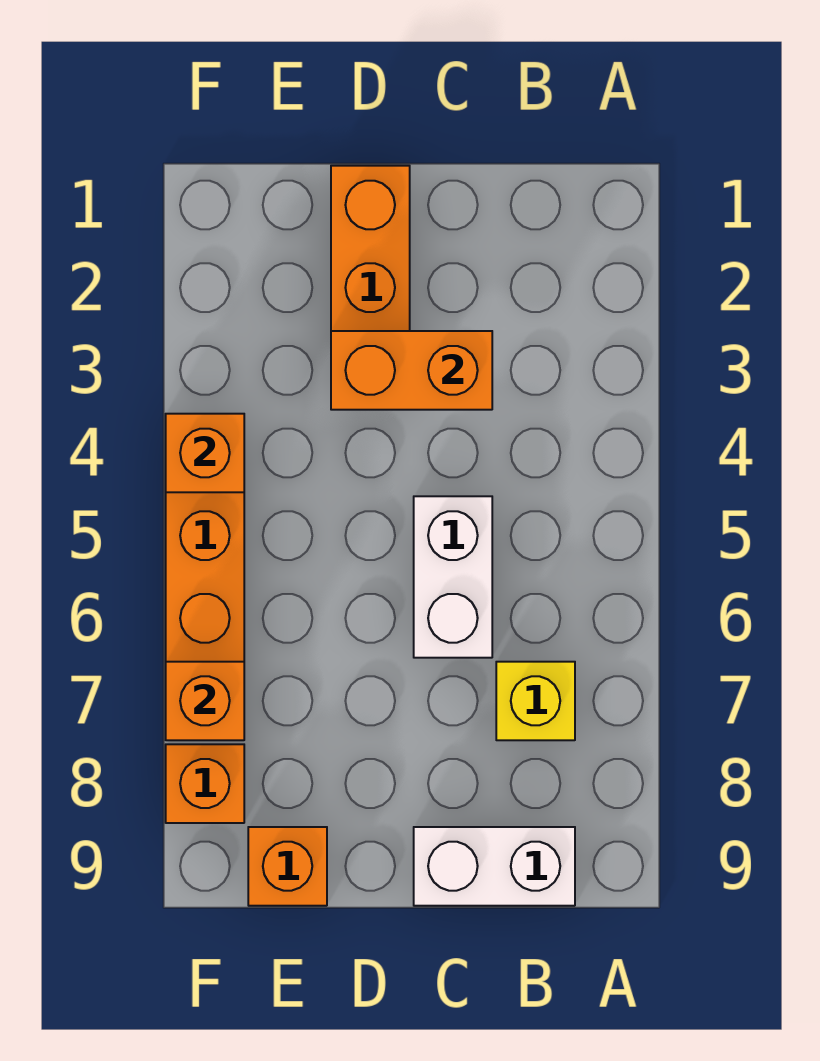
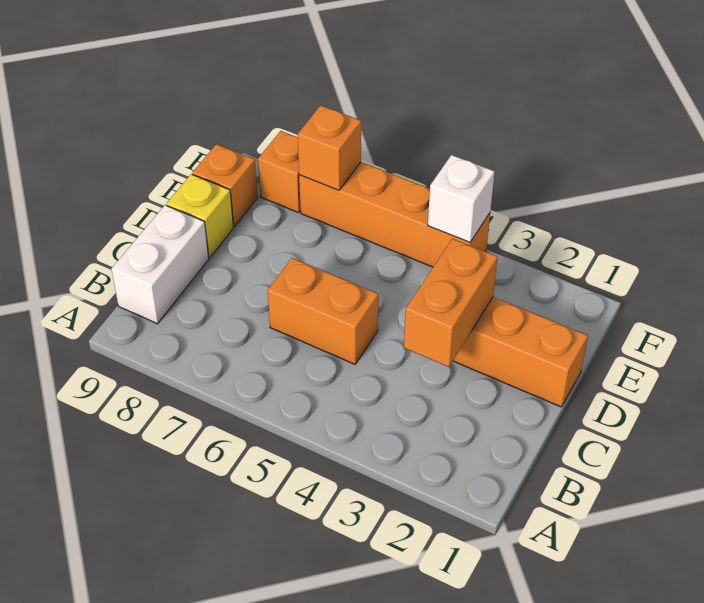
yellow brick B7 level 1 -> yellow brick D9 level 1
white brick C5:C6 level 1 -> orange brick C5:C6 level 1
orange brick F4 level 2 -> white brick F4 level 2

